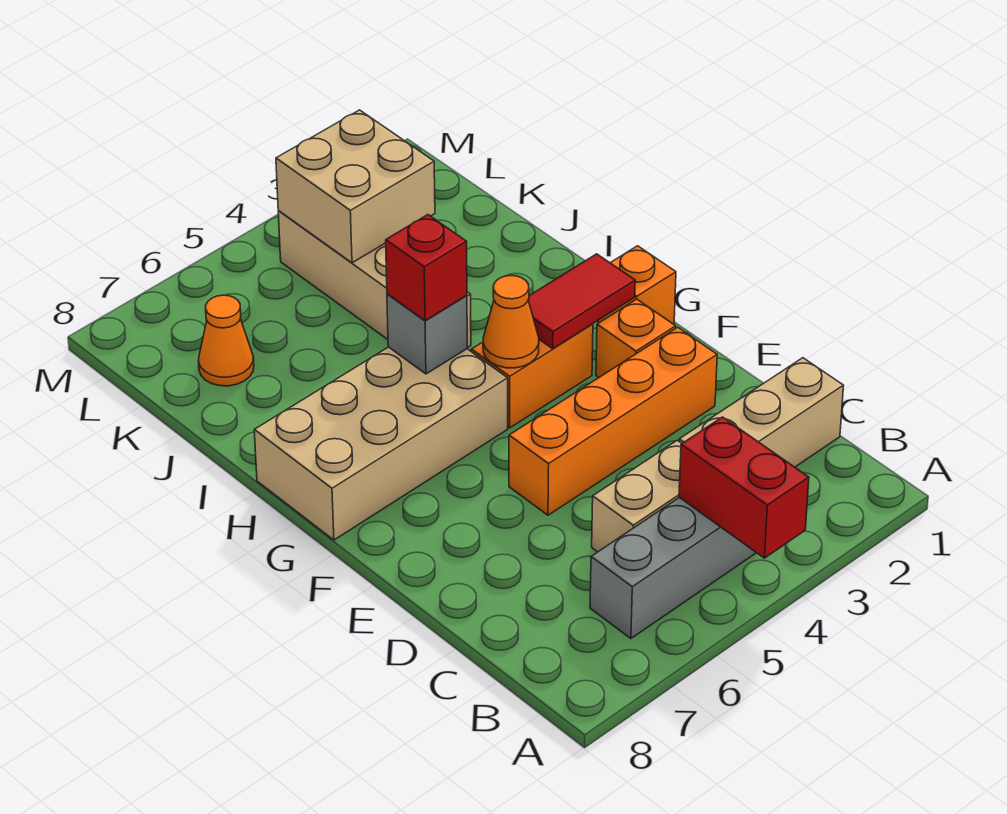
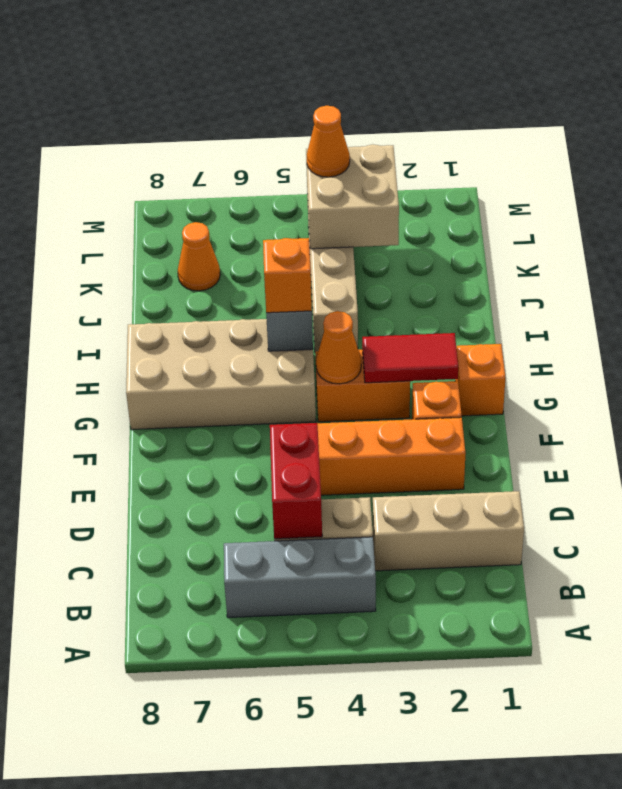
red brick A4:B4 level 2 -> red brick C5:D5 level 2
red brick H5 level 3 -> orange brick H5 level 3
none -> orange cone L4 level 3

